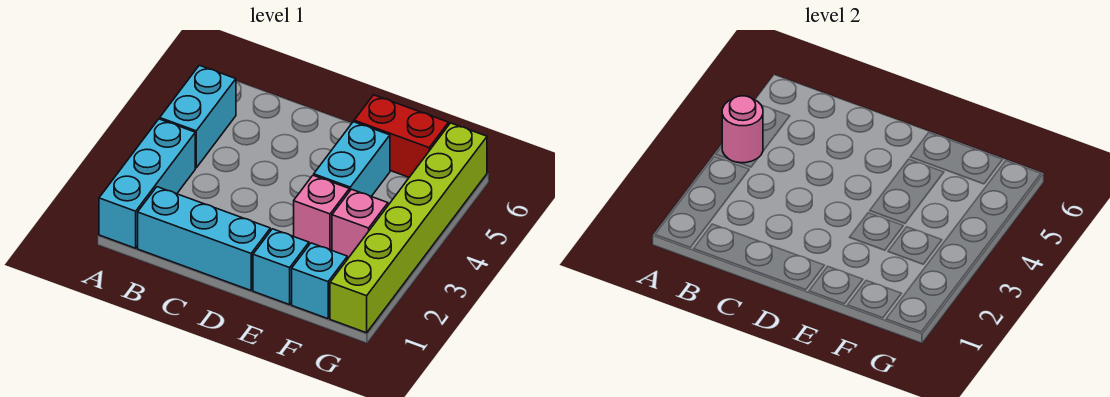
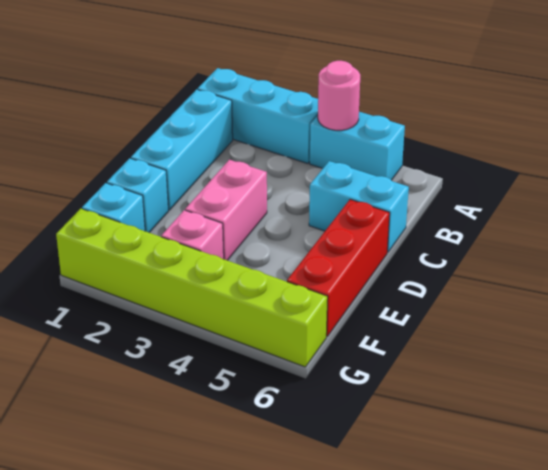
pink brick E3 level 1 -> pink brick D3:E3 level 1
cyan brick E4:E5 level 1 -> cyan brick C5:C6 level 1
red brick E6:F6 level 1 -> red brick D6:F6 level 1

